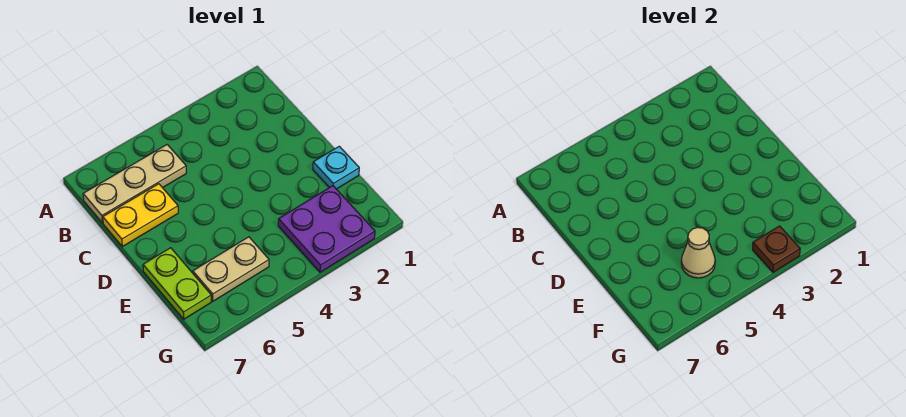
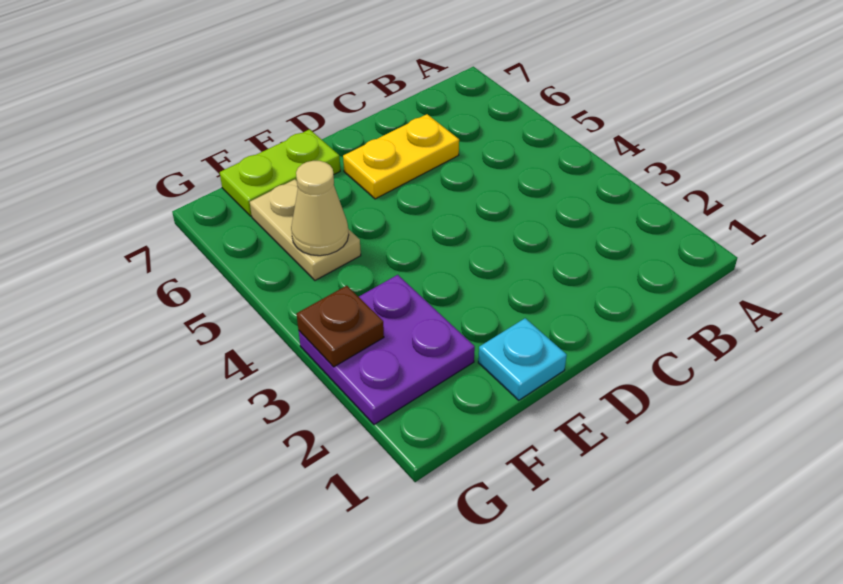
tan plate B5:B7 level 1 -> none
yellow plate C6:C7 level 1 -> yellow plate C6:D6 level 1

